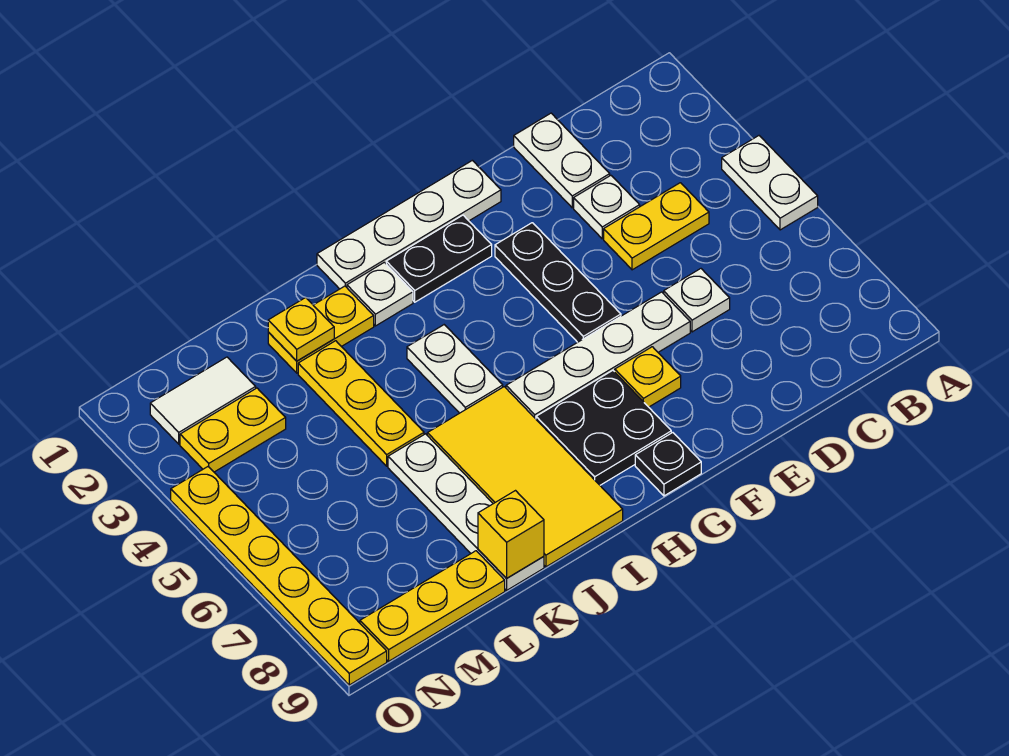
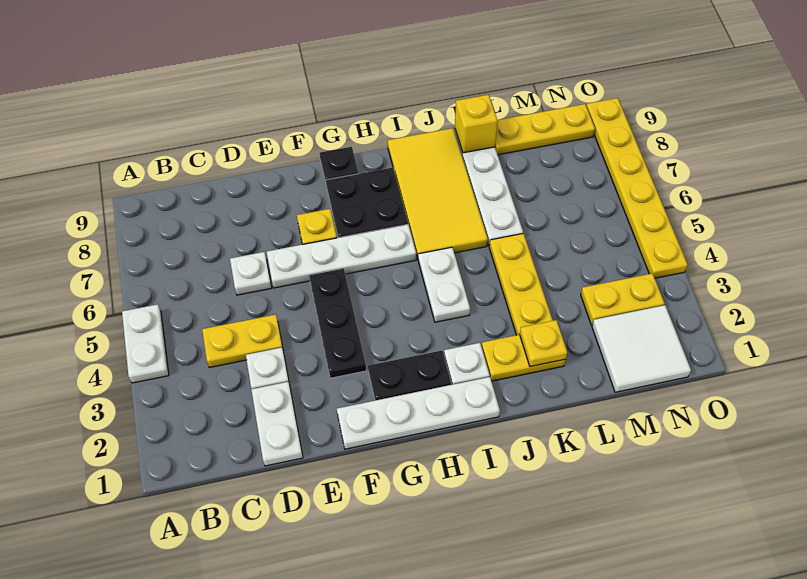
white tile M2:N2 level 1 -> white tile M1:N2 level 1

